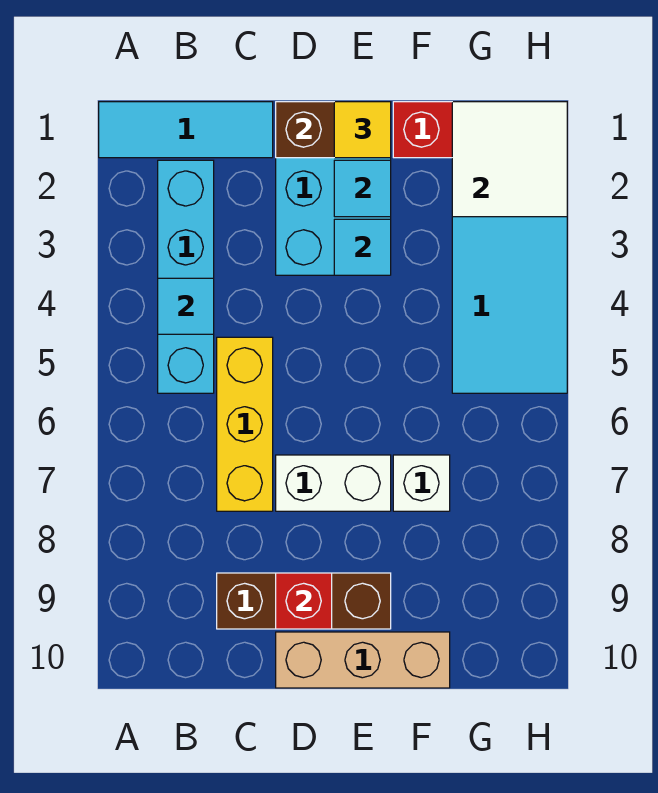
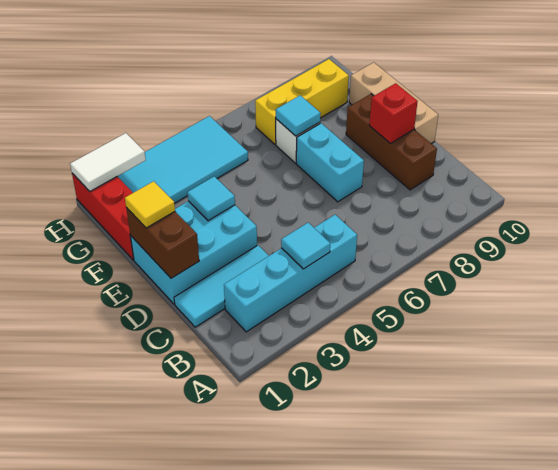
cyan tile A1:C1 level 1 -> cyan tile C1:C3 level 1
yellow brick C5:C7 level 1 -> yellow brick G7:G9 level 1
white brick D7:E7 level 1 -> cyan brick D7:E7 level 1
cyan tile E2 level 2 -> cyan tile F7 level 2
white tile G1:H2 level 2 -> white tile H1:H2 level 2

